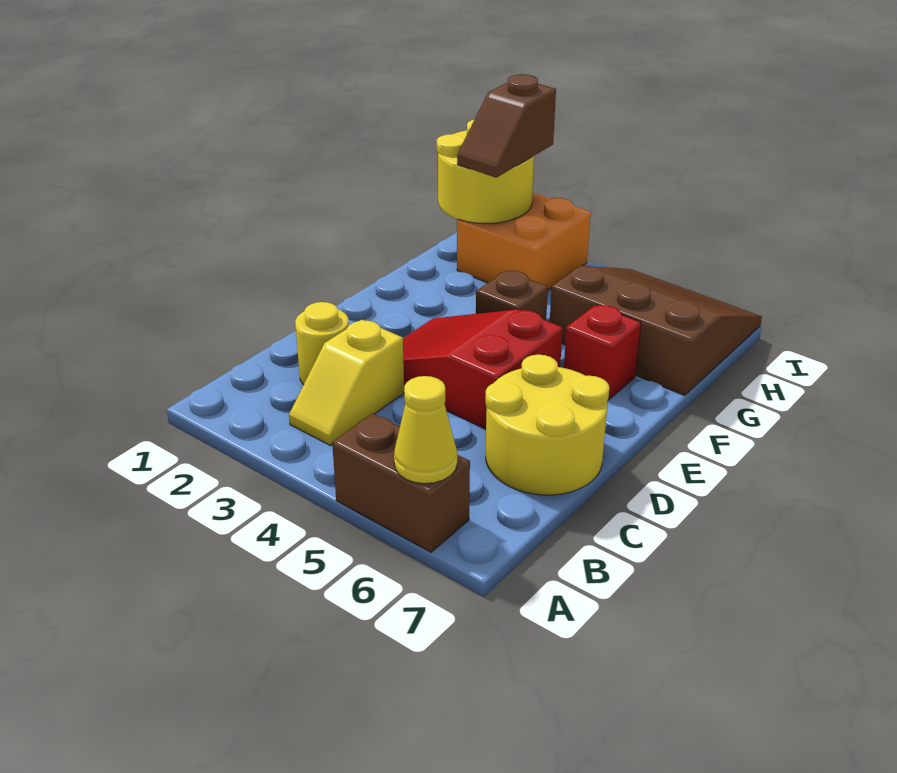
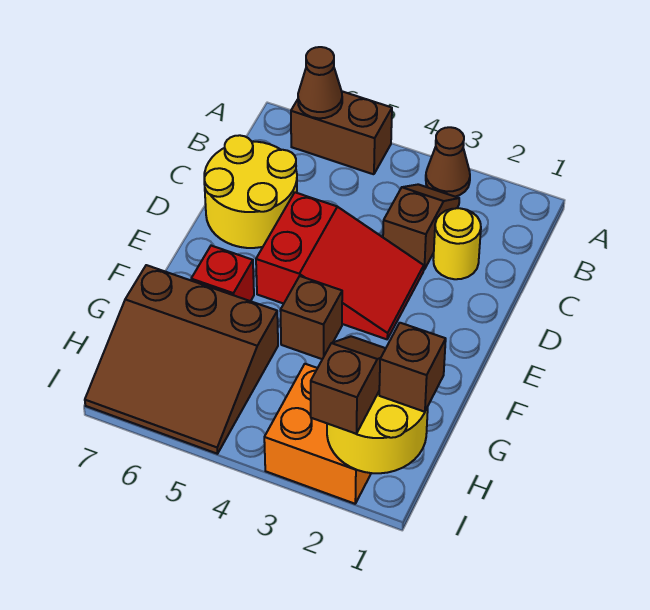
none -> brown cone A3 level 1
yellow cone A6 level 2 -> brown cone A6 level 2
yellow slope B3:C3 level 1 top C -> brown slope B3:C3 level 1 top C
none -> brown brick H1 level 3

